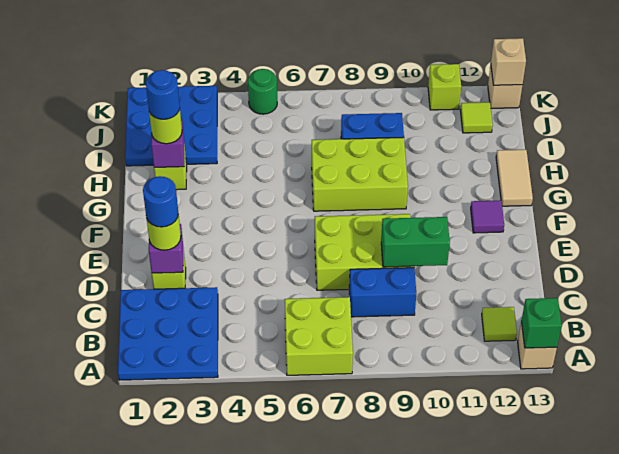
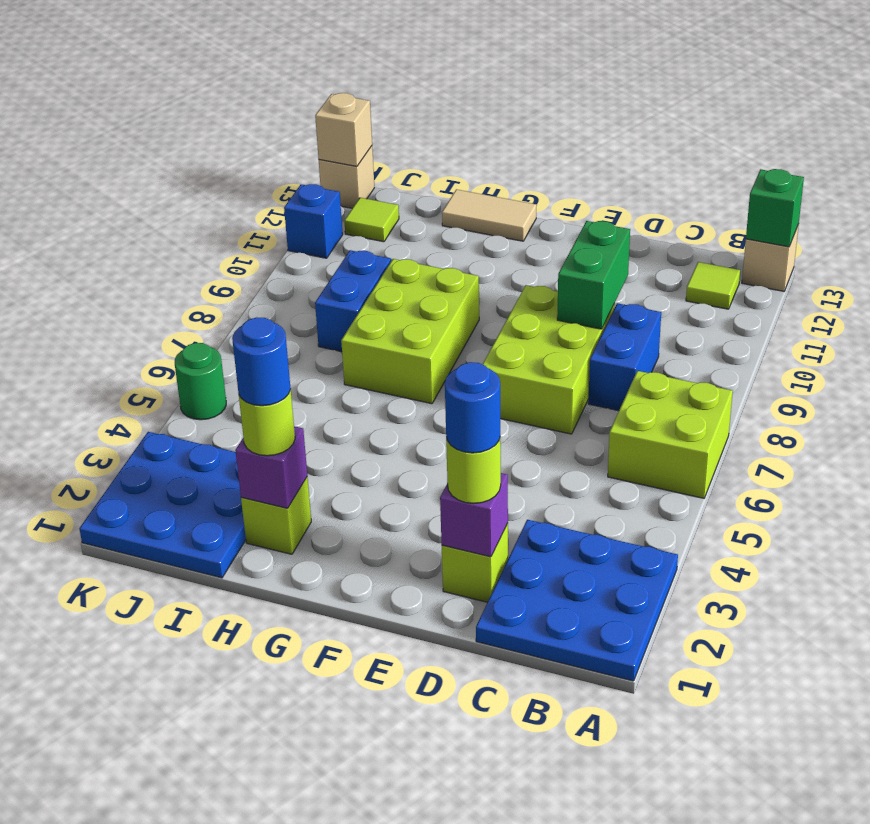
purple tile F12 level 1 -> none
lime brick K11 level 1 -> blue brick K11 level 1

